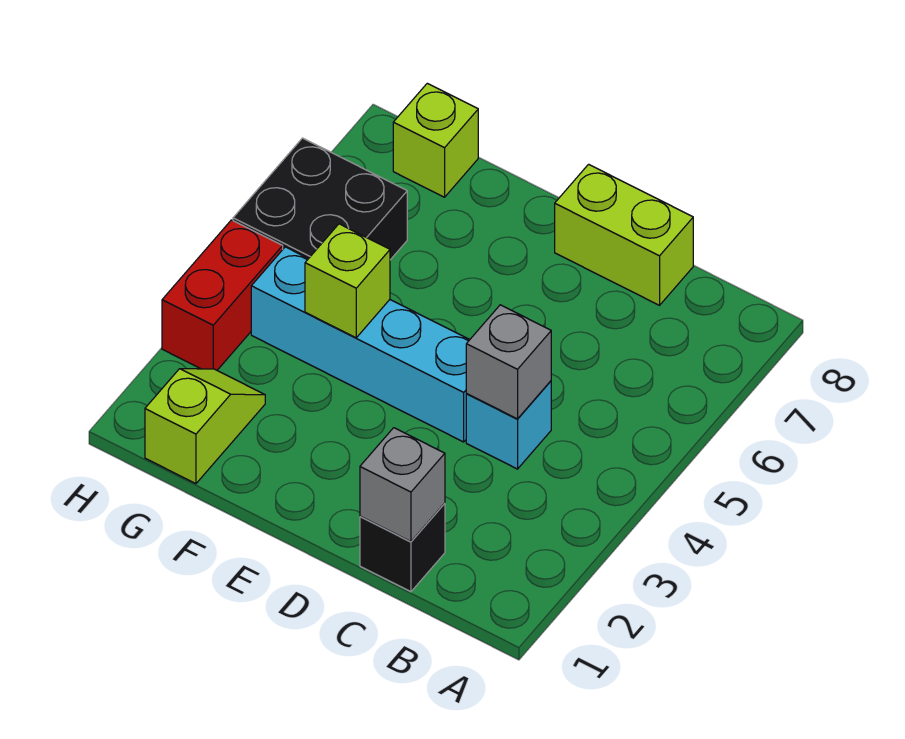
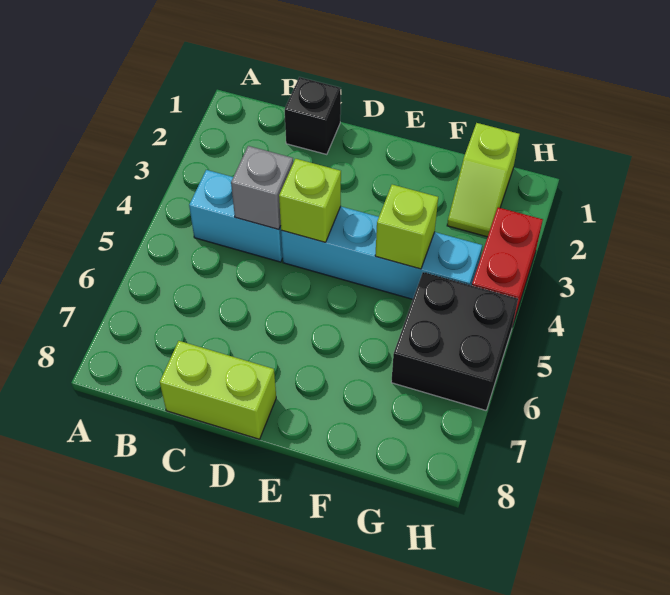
grey brick C1 level 2 -> none
cyan brick C4 level 1 -> cyan brick B4:C4 level 1
lime brick G8 level 1 -> lime brick D4 level 2

